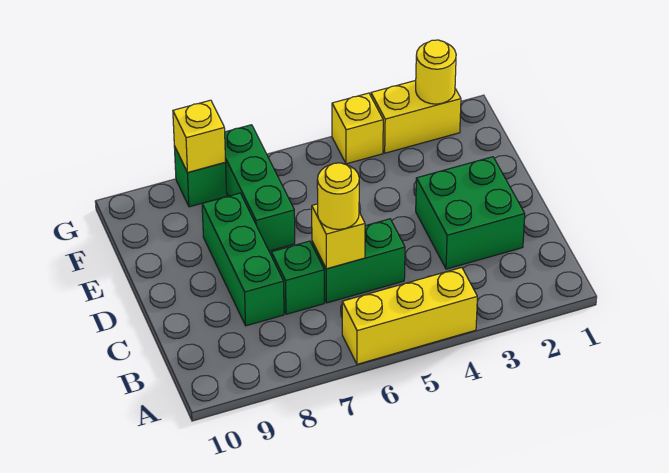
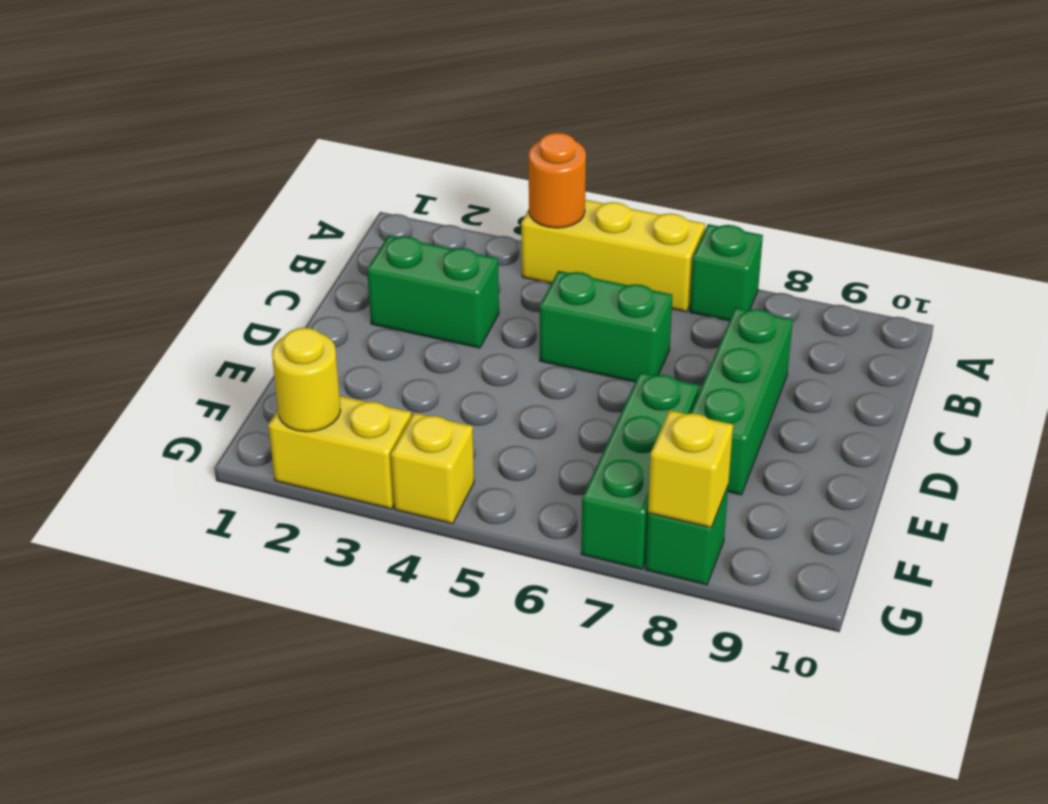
none -> orange round brick A4 level 2
green brick C2:D3 level 1 -> green brick C2:C3 level 1
yellow brick C6 level 2 -> none
yellow round brick C6 level 3 -> none
green brick C7 level 1 -> green brick A7 level 1

